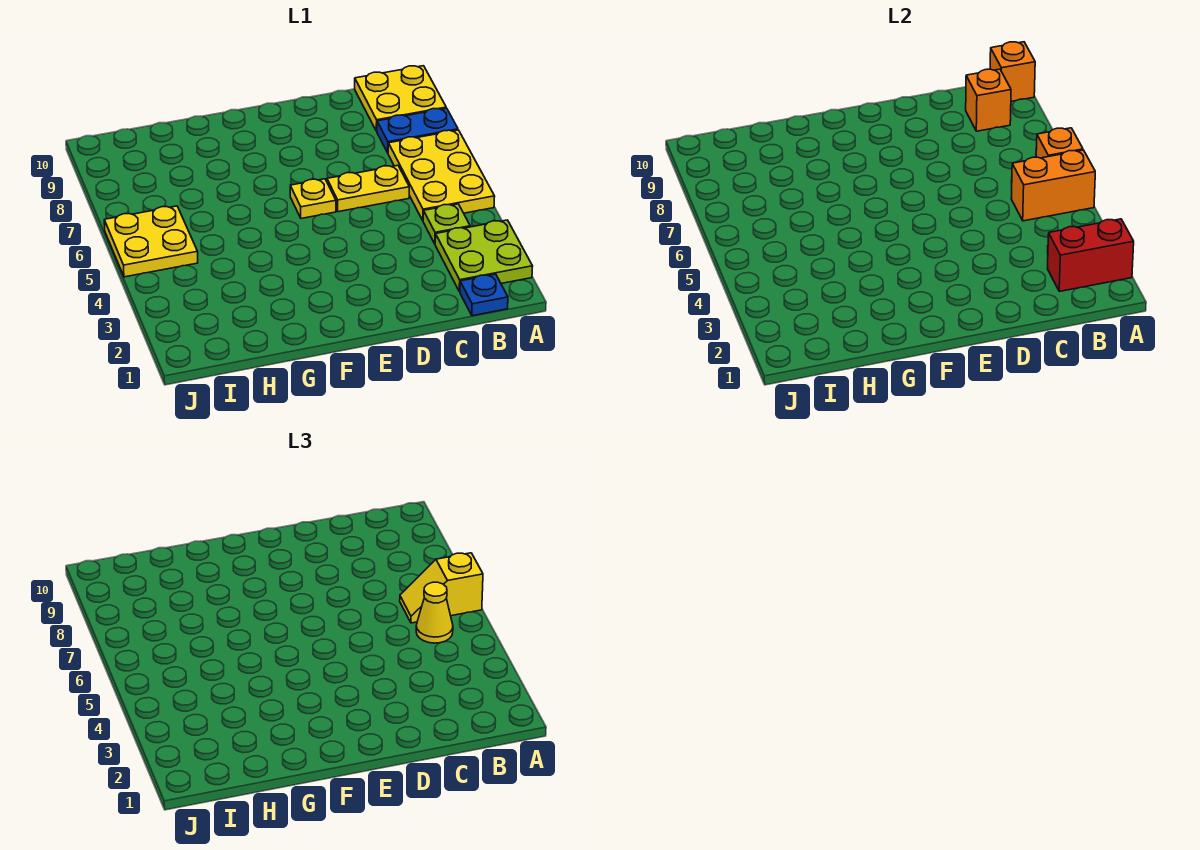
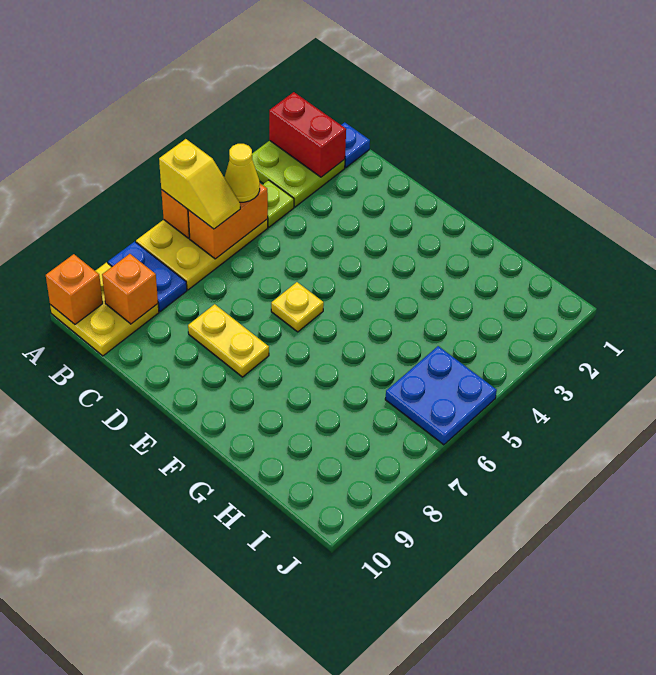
orange brick A5:B5 level 2 -> orange brick B5:B6 level 2
yellow plate C6:D6 level 1 -> yellow plate D8:E8 level 1
yellow plate I5:J6 level 1 -> blue plate I5:J6 level 1

